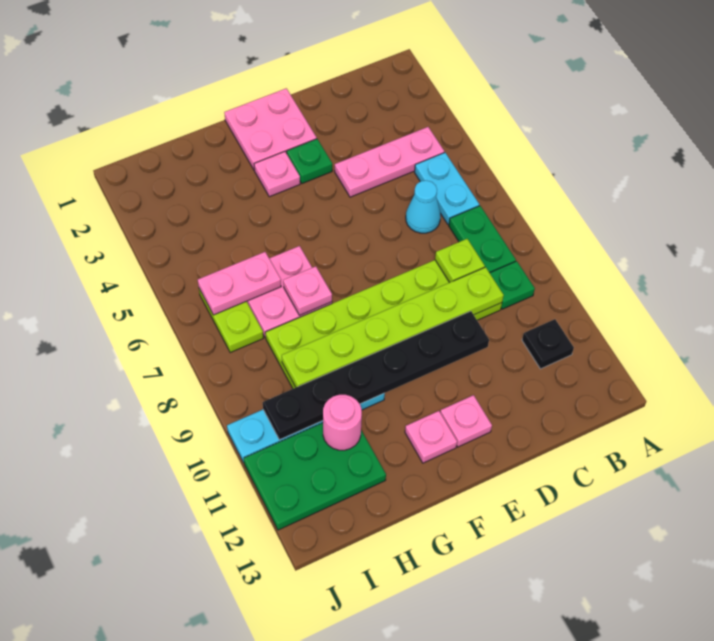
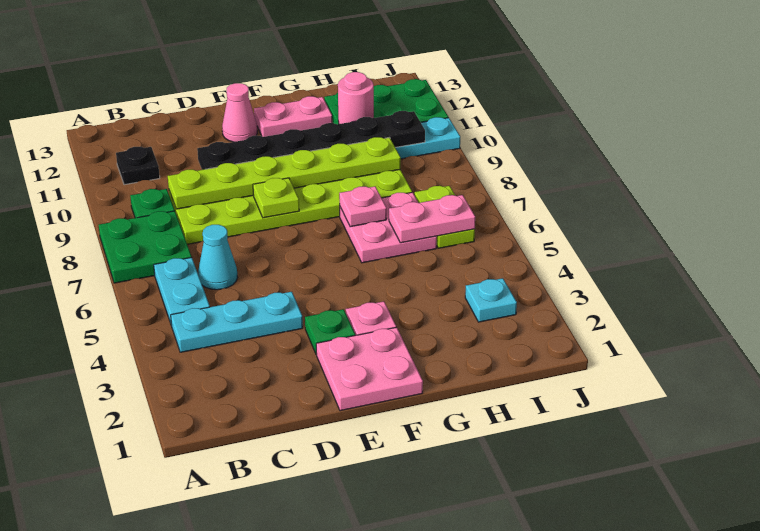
pink plate B4:D4 level 1 -> cyan plate B4:D4 level 1
green plate B7:B8 level 1 -> green plate A7:B8 level 1
lime plate C8 level 2 -> lime plate E8 level 2
pink plate E12 level 1 -> pink cone E12 level 1
pink plate F12 level 1 -> pink plate F12:G12 level 1
none -> cyan plate I3 level 1

